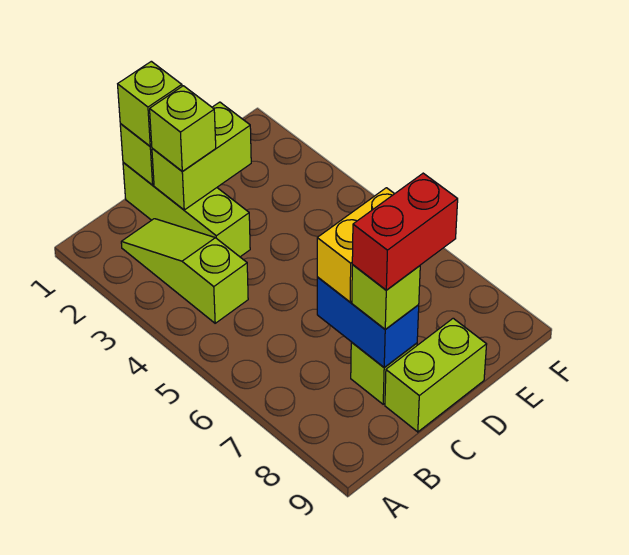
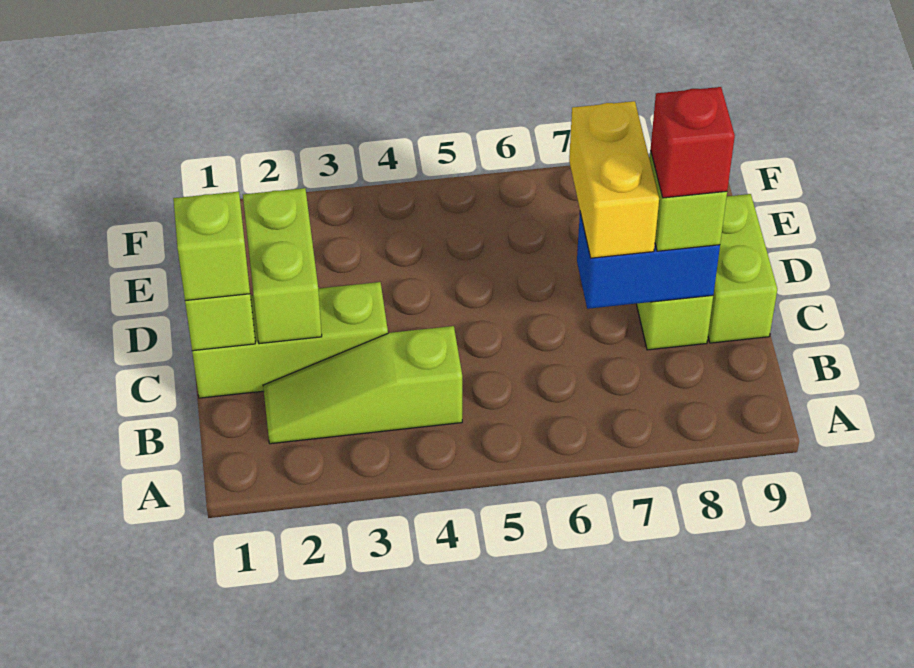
lime brick C2 level 3 -> none
red brick C8:D8 level 4 -> red brick C8 level 4

